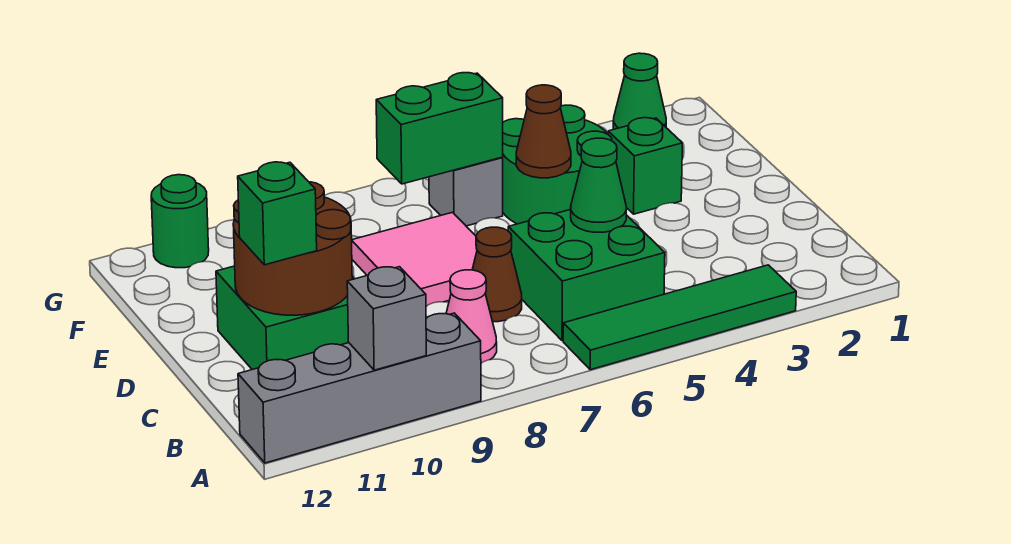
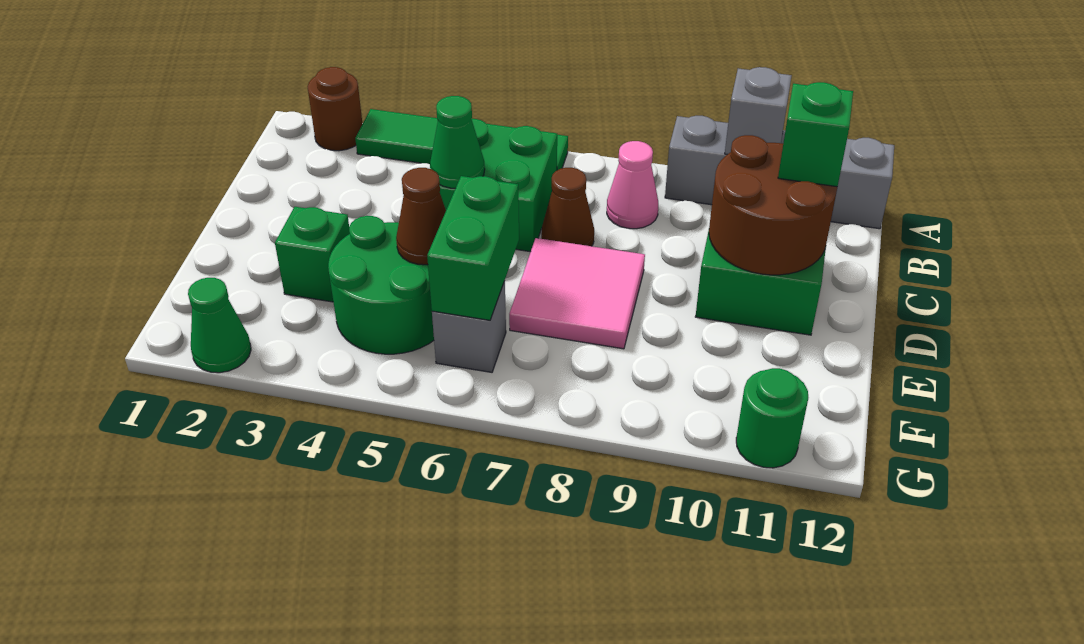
none -> brown round brick A2 level 1
green brick F6:F7 level 2 -> green brick E6:F6 level 2

